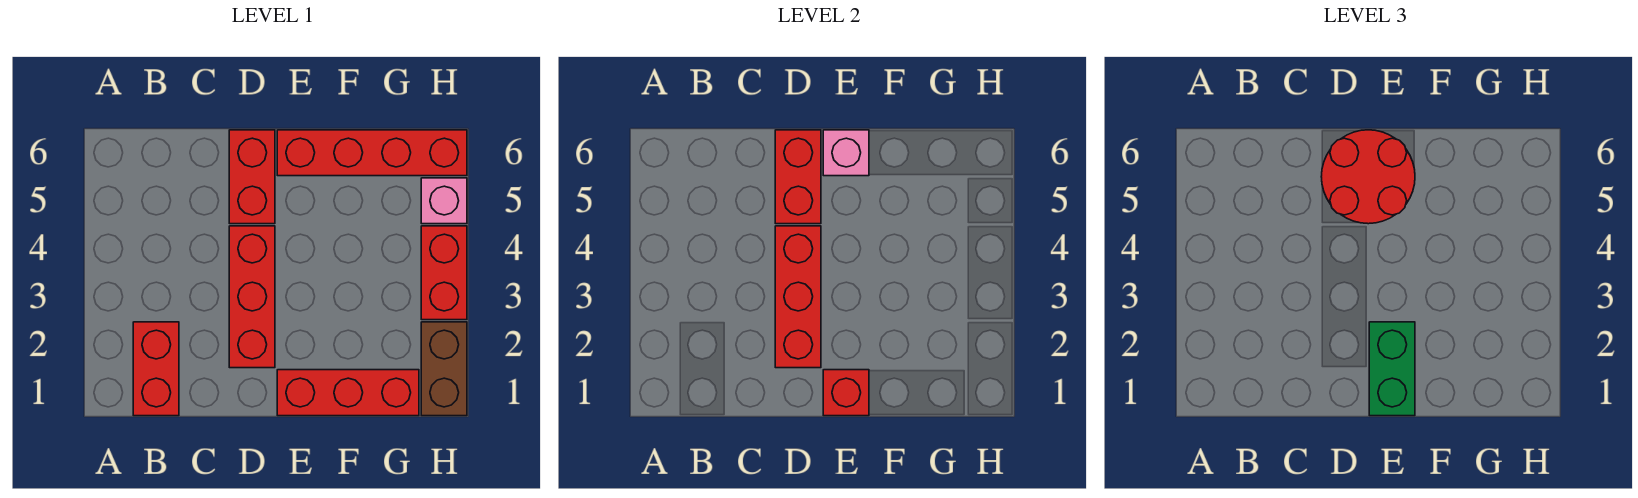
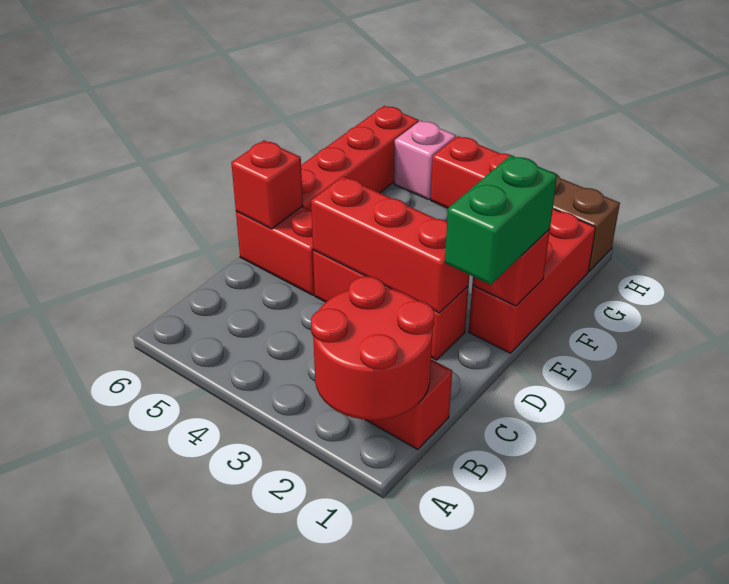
red brick D5:D6 level 2 -> red brick D6 level 2
red round brick D5:E6 level 3 -> red round brick A1:B2 level 2
green brick E1:E2 level 3 -> green brick D1:E1 level 3
pink brick E6 level 2 -> none

